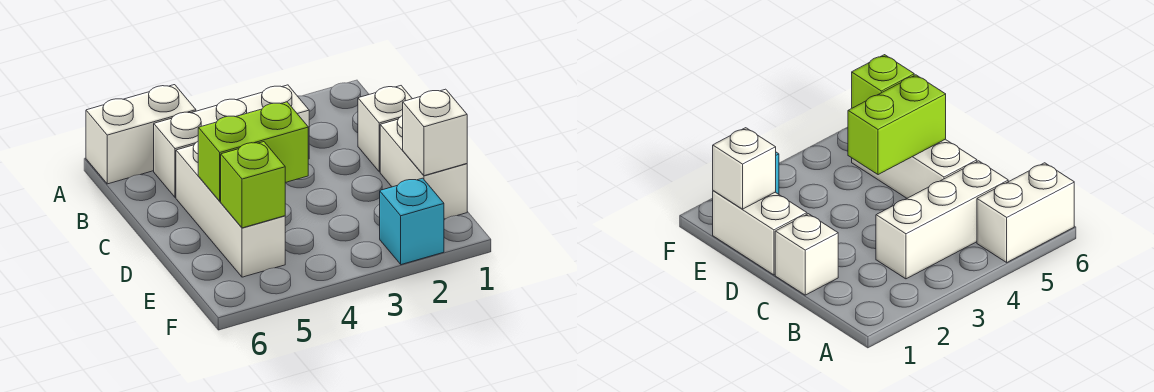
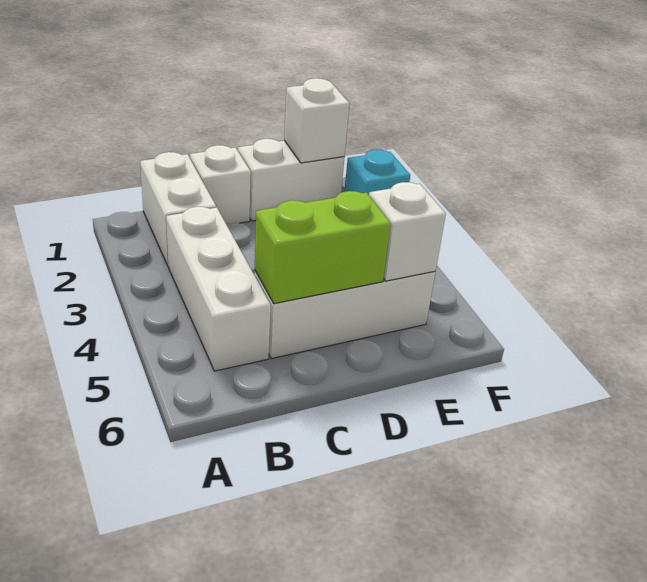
white brick A5:A6 level 1 -> white brick B1:B2 level 1
lime brick D4:D5 level 2 -> lime brick C5:D5 level 2
lime brick E5 level 2 -> white brick E5 level 2

